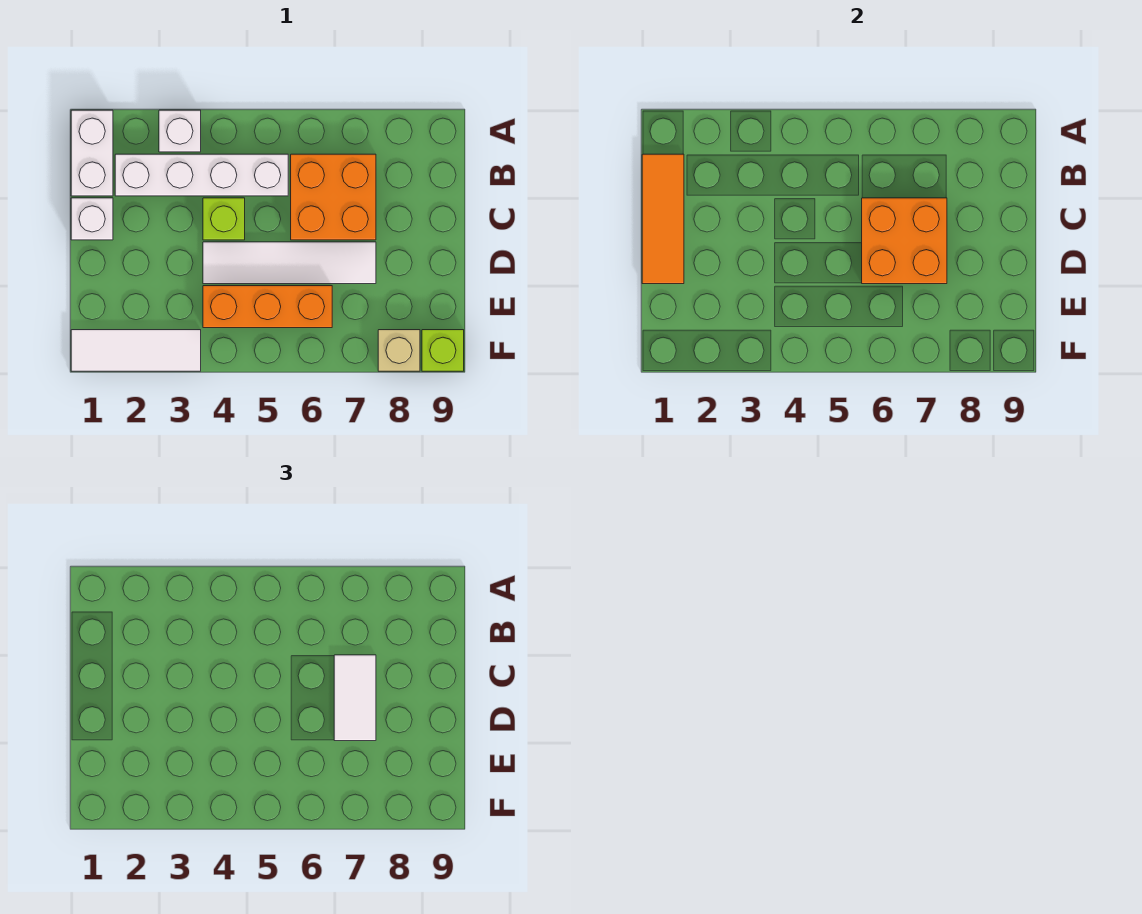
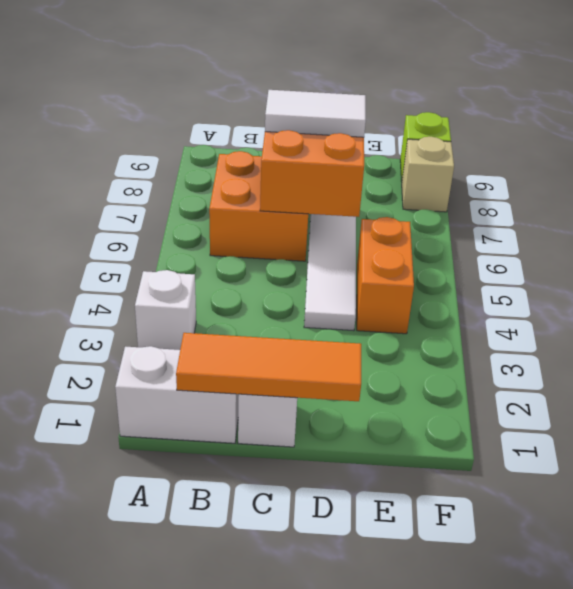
white brick B2:B5 level 1 -> none
lime brick C4 level 1 -> none
orange brick E4:E6 level 1 -> orange brick E4:E5 level 1
white tile F1:F3 level 1 -> none

